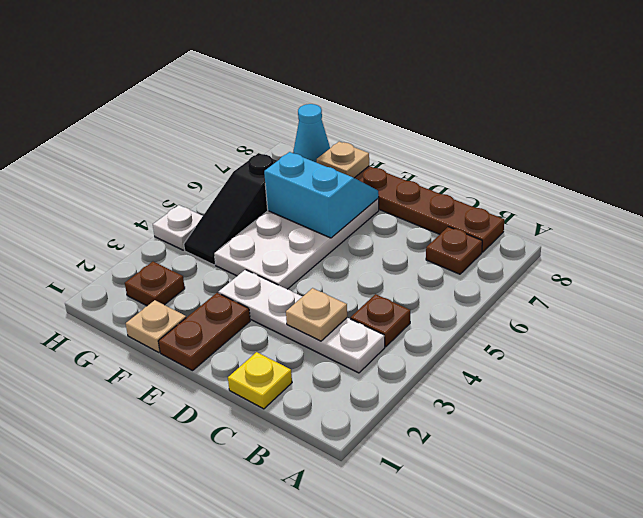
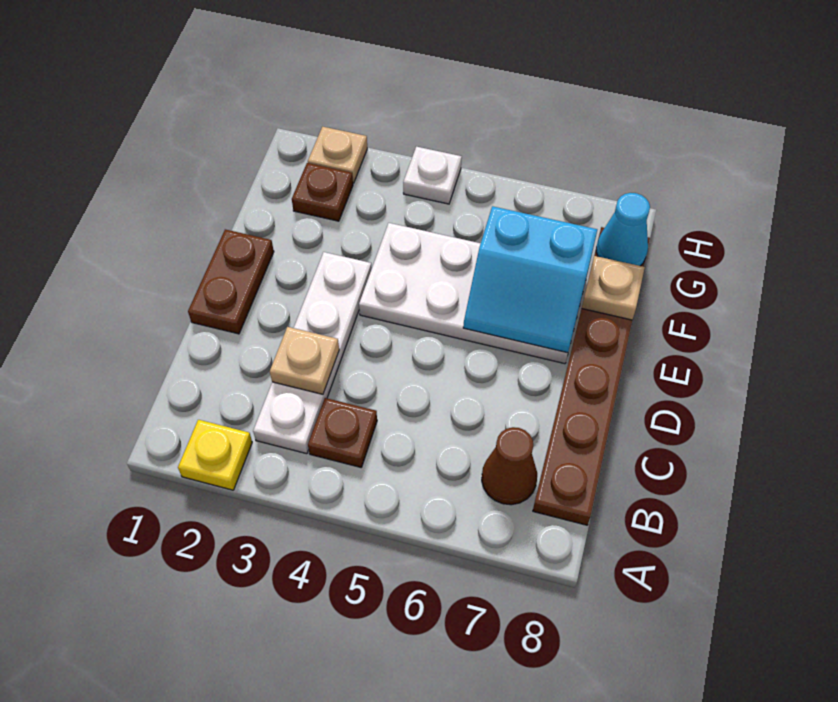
brown plate B7 level 1 -> brown cone B7 level 1
yellow plate C1 level 1 -> yellow plate A2 level 1
brown plate E1:E2 level 1 -> brown plate D1:E1 level 1
cyan slope E6:F7 level 2 top 6 -> cyan slope E6:F7 level 2 top F
tan plate F1 level 1 -> tan plate H2 level 1
black slope G4:G6 level 1 top 6 -> none

